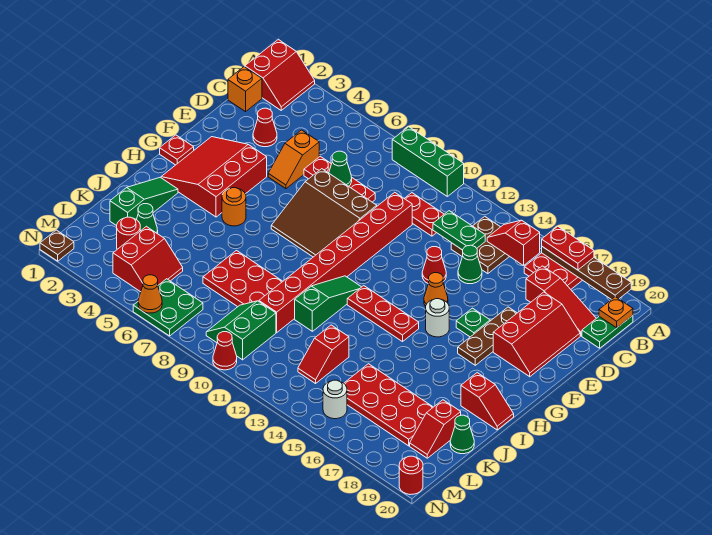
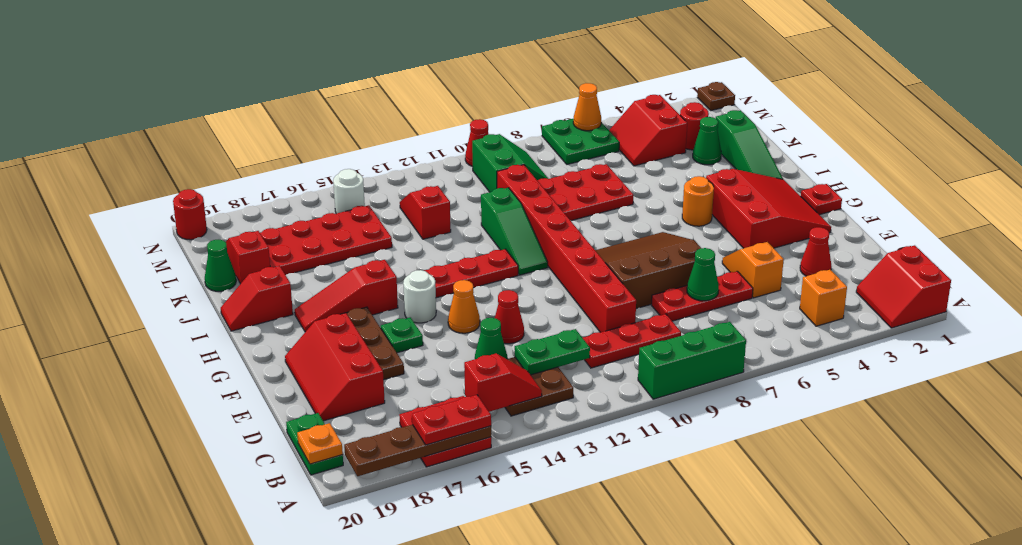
orange brick C1 level 1 -> orange brick B4 level 1
red plate C10:C11 level 1 -> red plate C9:C11 level 1
red slope C17:C19 level 1 top 17 -> red slope H16:H18 level 1 top 16

